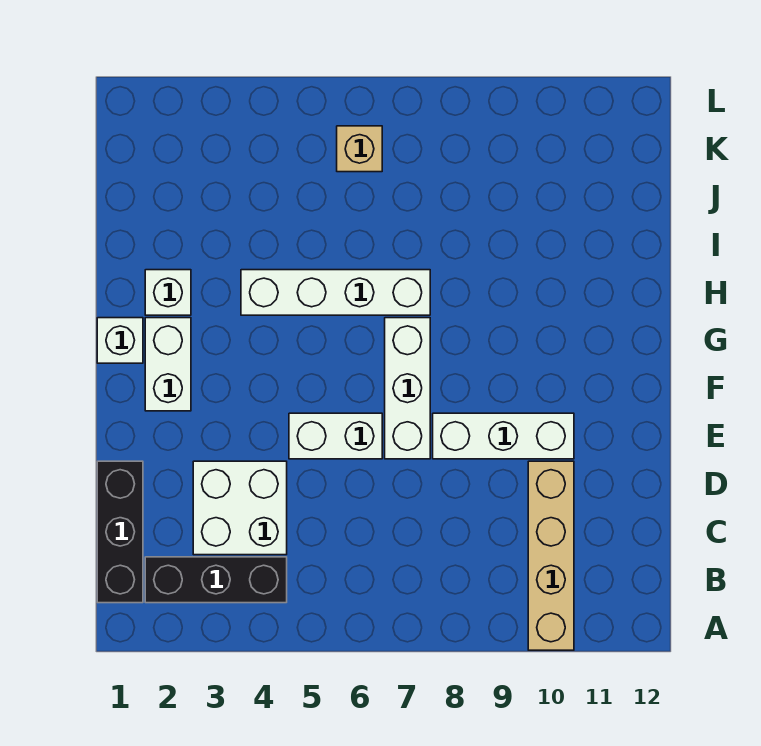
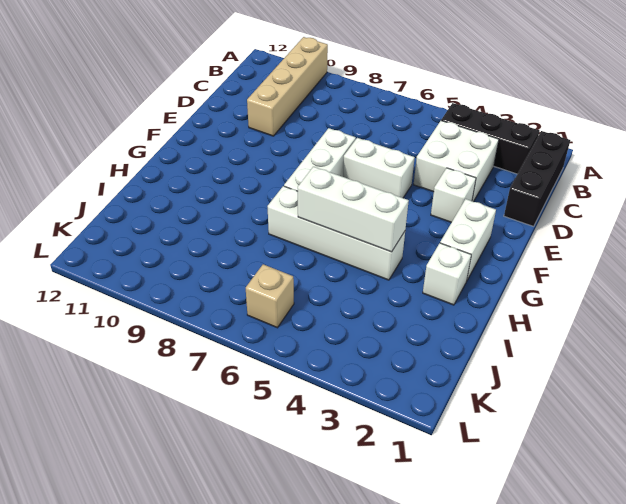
white brick E8:E10 level 1 -> white brick H4:H6 level 2
white brick G1 level 1 -> white brick E3 level 1

